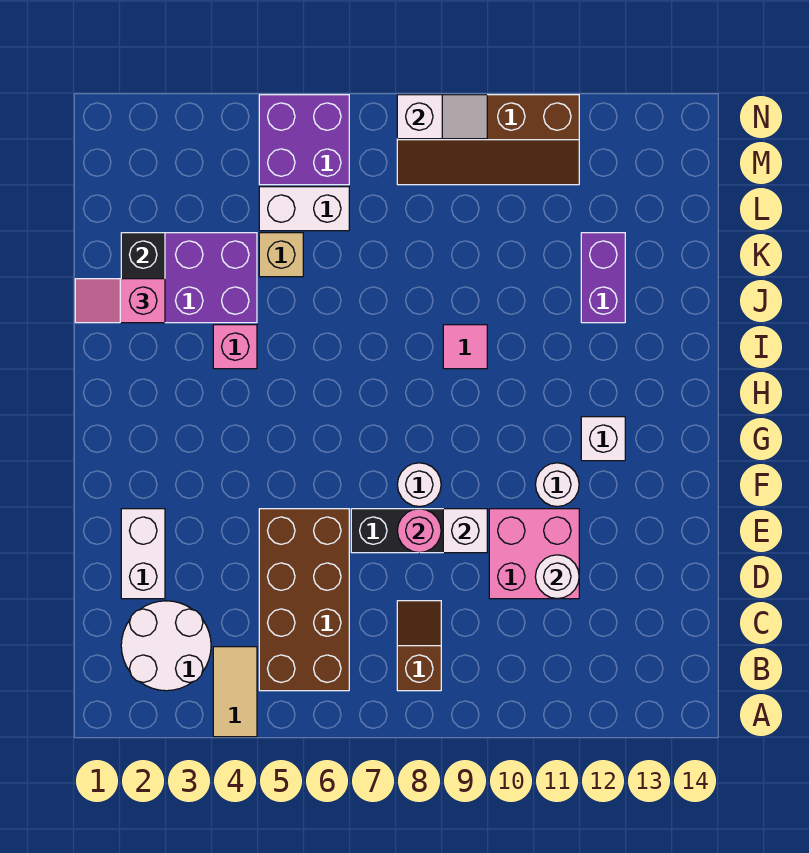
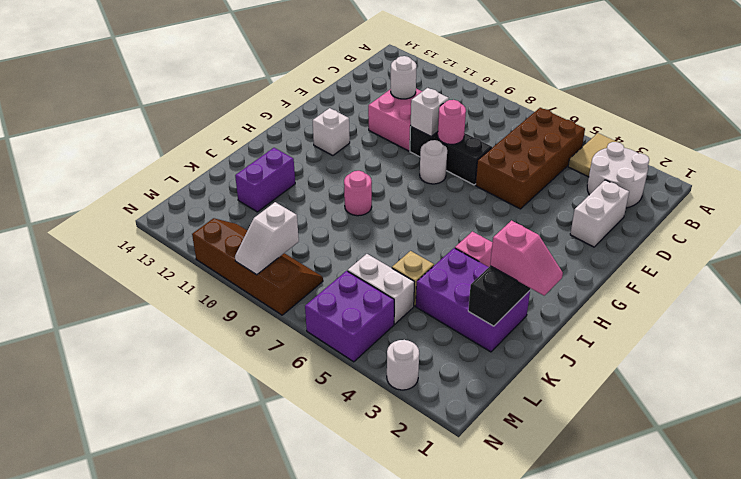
brown slope B8:C8 level 1 top B -> none
white round brick F11 level 1 -> white round brick N3 level 1
pink tile I9 level 1 -> pink round brick I9 level 1
white slope N8:N9 level 2 top 8 -> white slope M9:N9 level 2 top M

